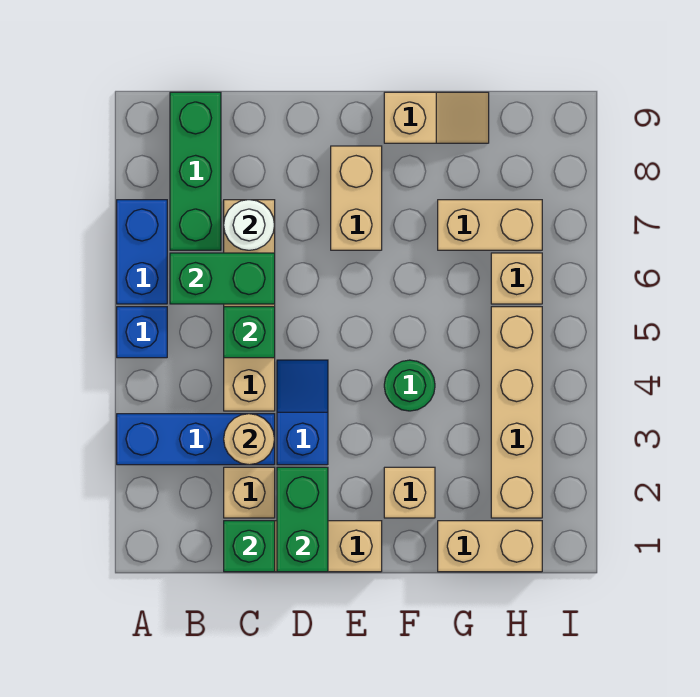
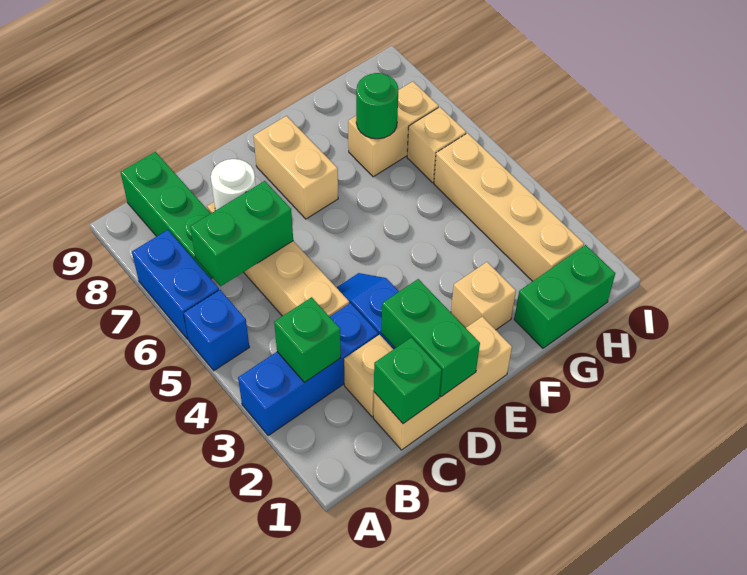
tan round brick C3 level 2 -> none
green brick C5 level 2 -> green brick B3 level 2
green round brick F4 level 1 -> green round brick G7 level 2
tan slope F9:G9 level 1 top F -> none
tan brick G1:H1 level 1 -> green brick G1:H1 level 1

